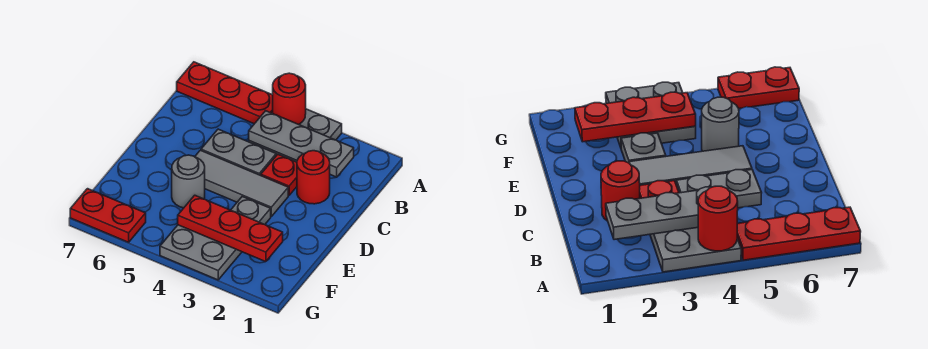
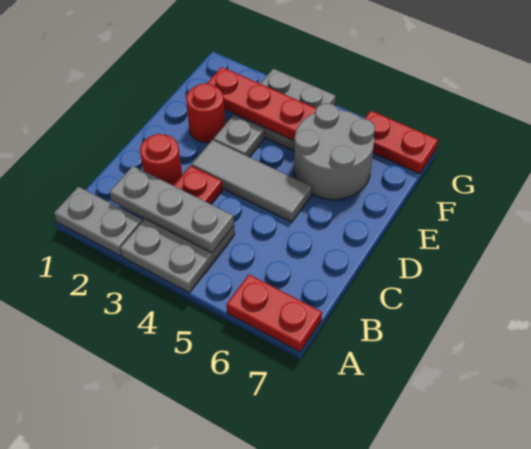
red round brick A4 level 2 -> red round brick E2 level 1
red plate A5:A7 level 1 -> red plate A6:A7 level 1
grey plate C4:C5 level 1 -> grey plate A1:A2 level 1
grey round brick E5 level 1 -> grey round brick E5:F6 level 1

